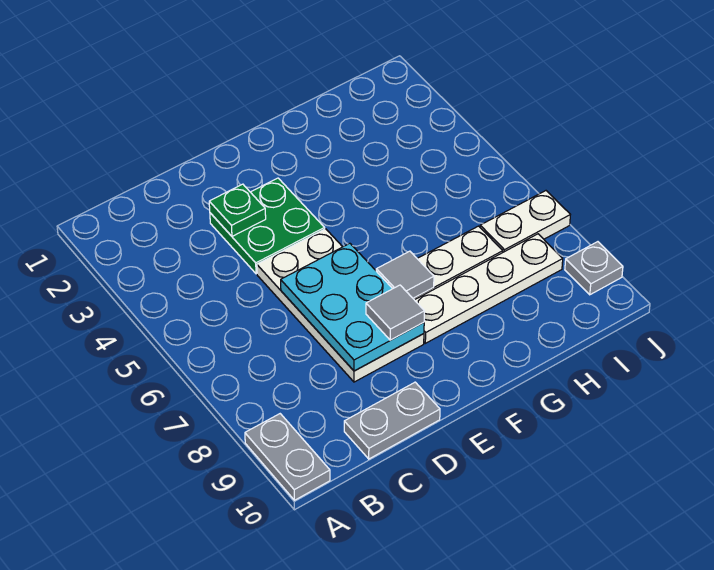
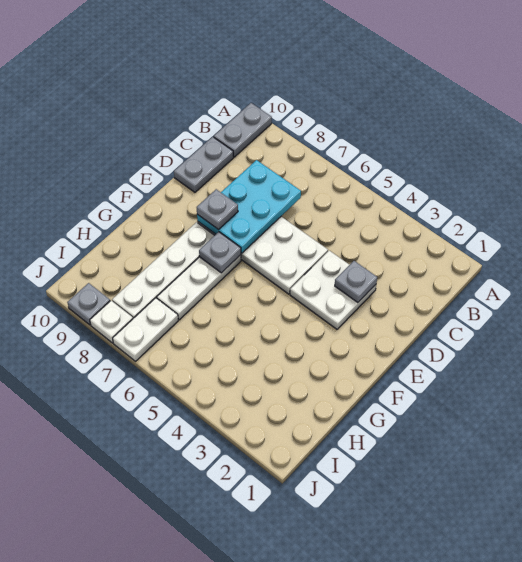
grey plate A9:A10 level 1 -> grey plate A10:B10 level 1
green plate D3:E4 level 1 -> white plate D3:E4 level 1
green plate D3 level 2 -> grey plate D3 level 2
cyan plate D6:E8 level 2 -> cyan plate C7:E8 level 2
grey tile E8 level 3 -> grey plate E8 level 3
grey tile F7 level 2 -> grey plate F7 level 2
none -> white plate J8 level 1

